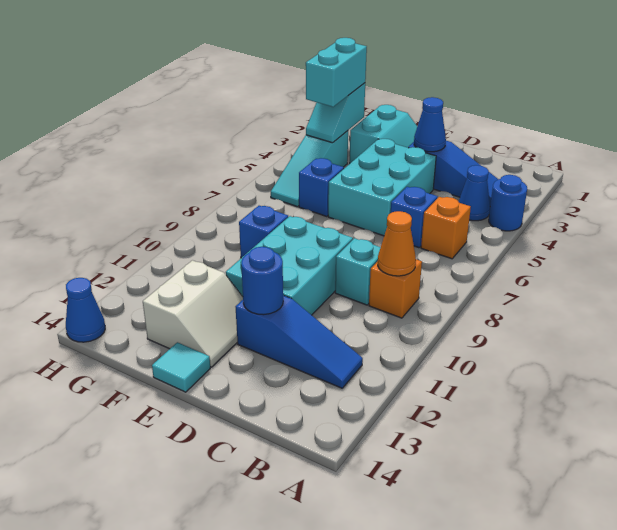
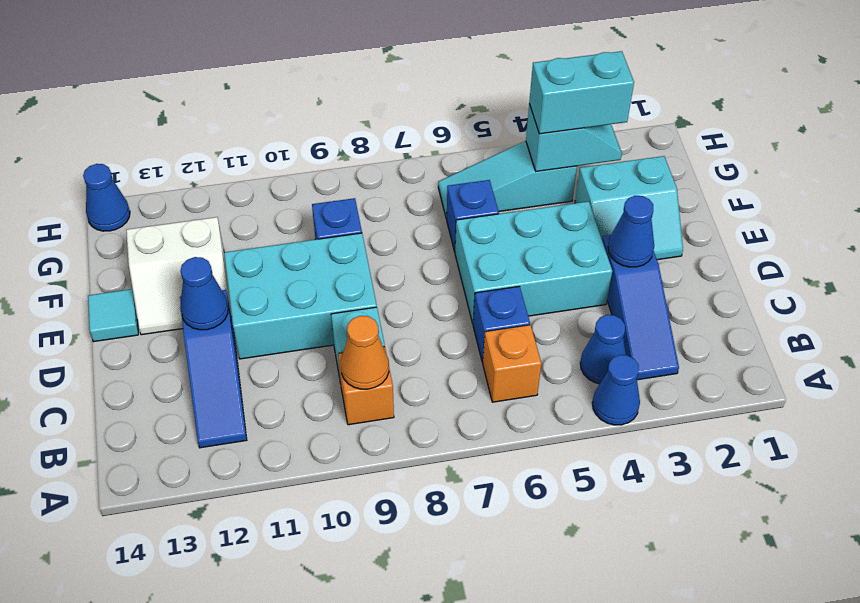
blue round brick A4 level 1 -> blue cone A4 level 1
blue round brick D12 level 2 -> blue cone D12 level 2
cyan slope G3:G4 level 2 top 3 -> cyan slope G3:G4 level 2 top 4

